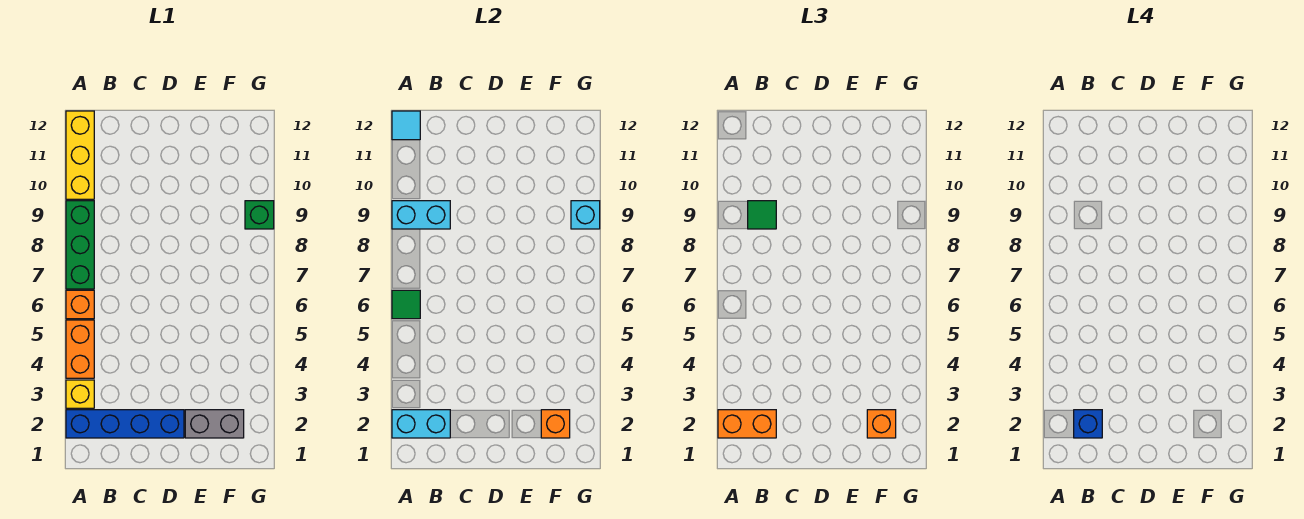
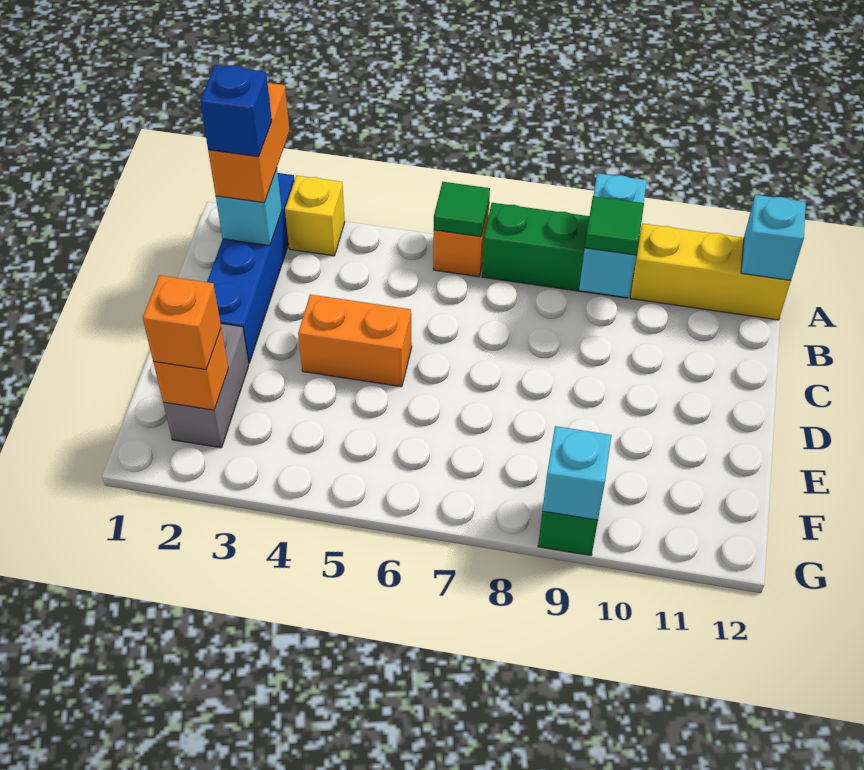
cyan brick A2:B2 level 2 -> cyan brick B2 level 2
orange brick A4:A5 level 1 -> orange brick D4:D5 level 1
cyan tile A12 level 2 -> cyan brick A12 level 2

